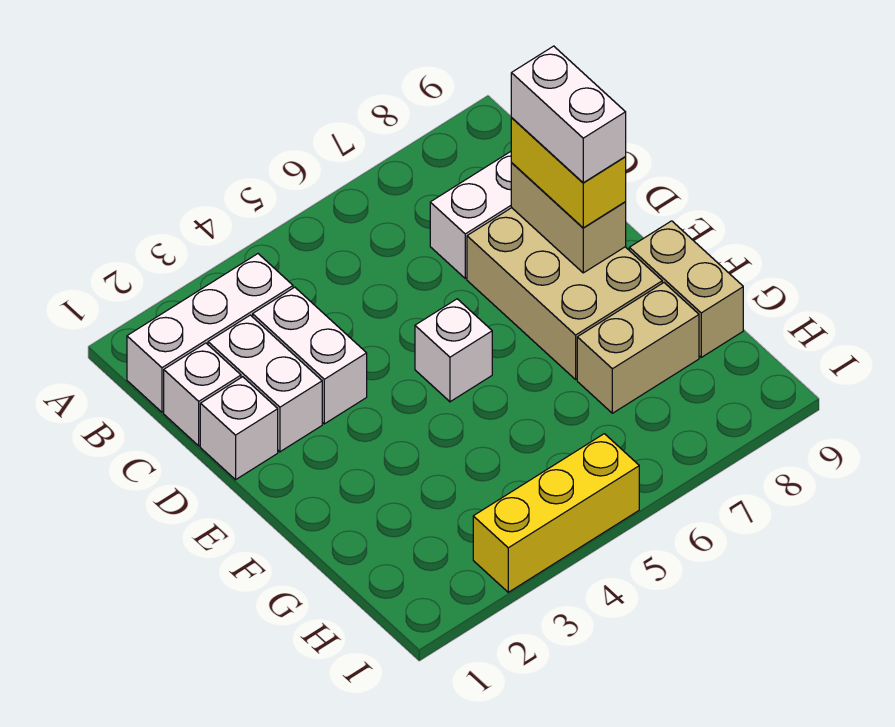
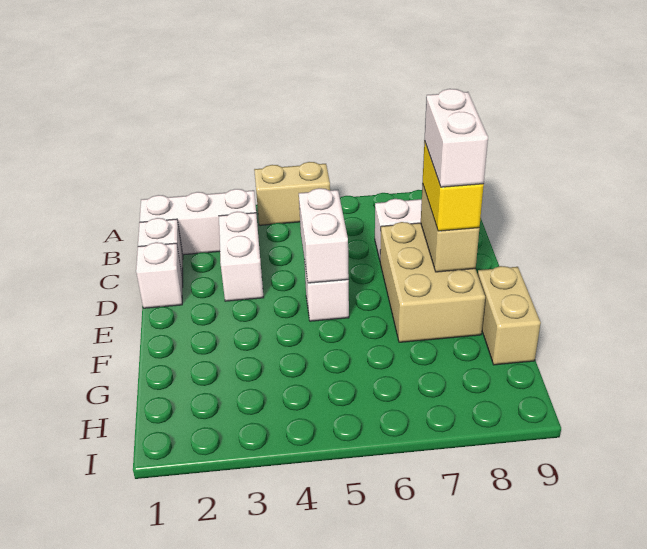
white brick C2:D2 level 1 -> white brick D5:E5 level 2
tan brick G7:G8 level 1 -> tan brick A4:A5 level 1
yellow brick I3:I5 level 1 -> none

